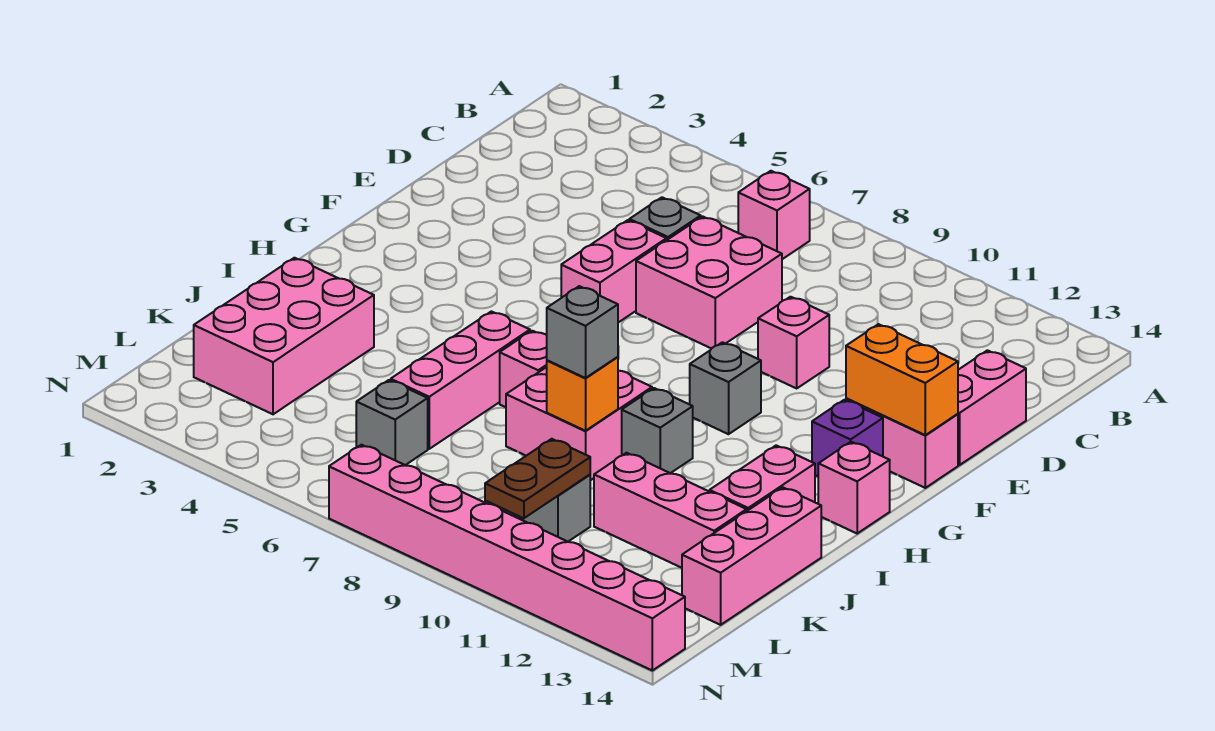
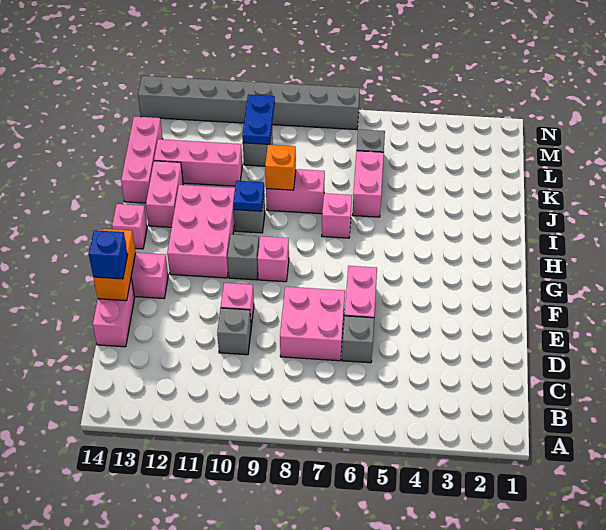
pink brick B7 level 1 -> pink brick G9 level 1
none -> blue brick E14 level 3
orange brick F13:F14 level 2 -> orange brick E14:F14 level 2
purple brick G13 level 1 -> none
pink brick I6:K6 level 1 -> pink brick J6:K6 level 1
pink brick I8:J9 level 1 -> pink brick J8:J9 level 1
none -> blue plate I10 level 2
pink brick J2:L3 level 1 -> pink brick G11:I12 level 1
grey brick J9 level 3 -> grey brick D10 level 1
brown plate L10:M10 level 2 -> blue plate L10:M10 level 2
pink brick N7:N14 level 1 -> grey brick N7:N14 level 1

